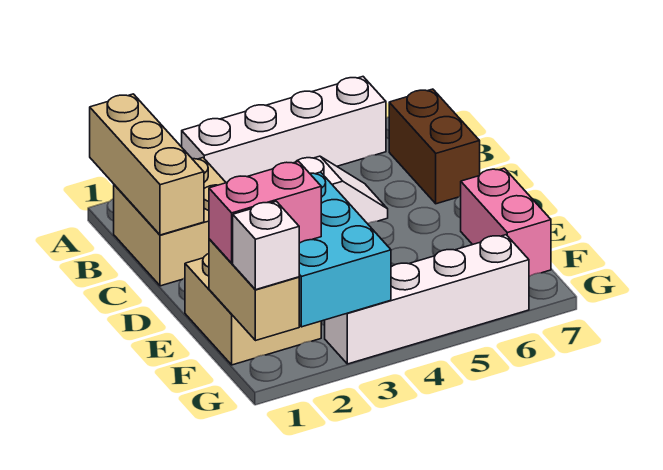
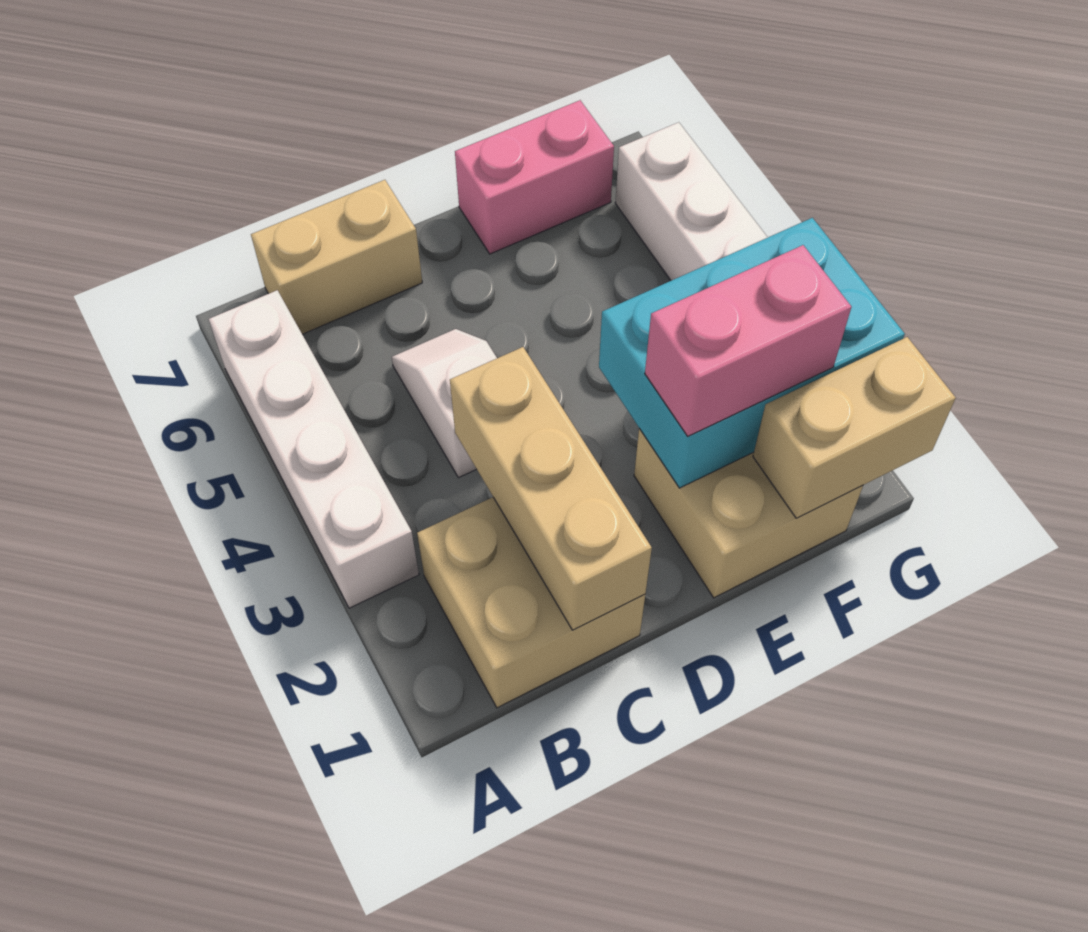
tan brick A1:C1 level 2 -> tan brick C1:C3 level 2
brown brick B7:C7 level 1 -> tan brick B7:C7 level 1
pink brick F1:F2 level 3 -> pink brick E2:F2 level 3
white brick G1 level 3 -> none

